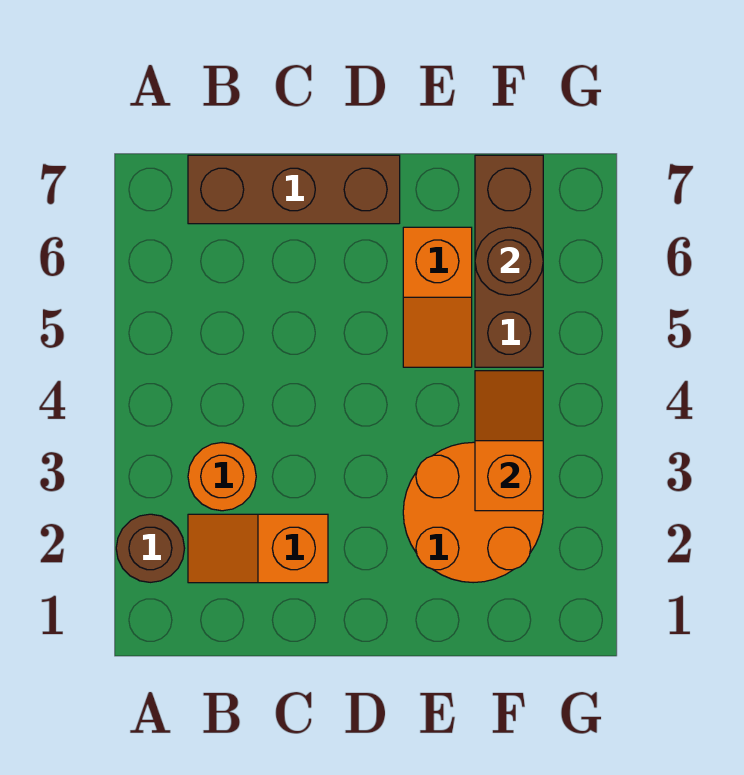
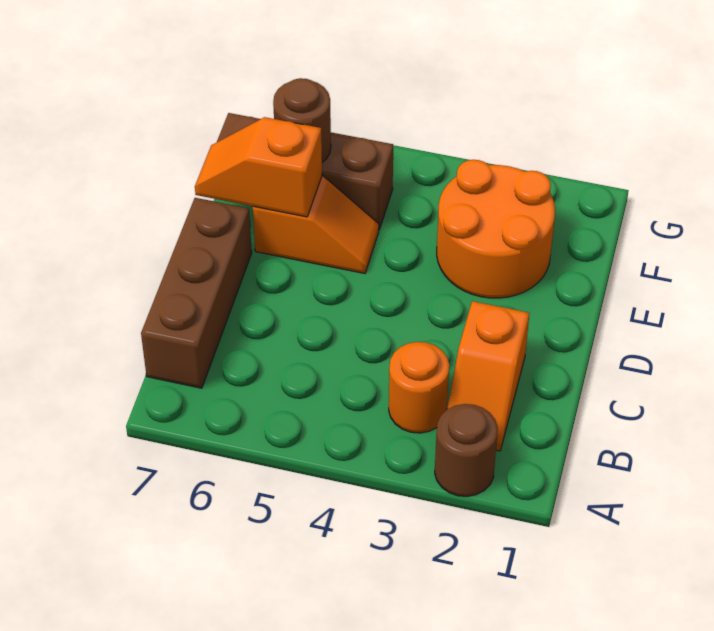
orange slope F3:F4 level 2 top 3 -> orange slope E6:E7 level 2 top 6

